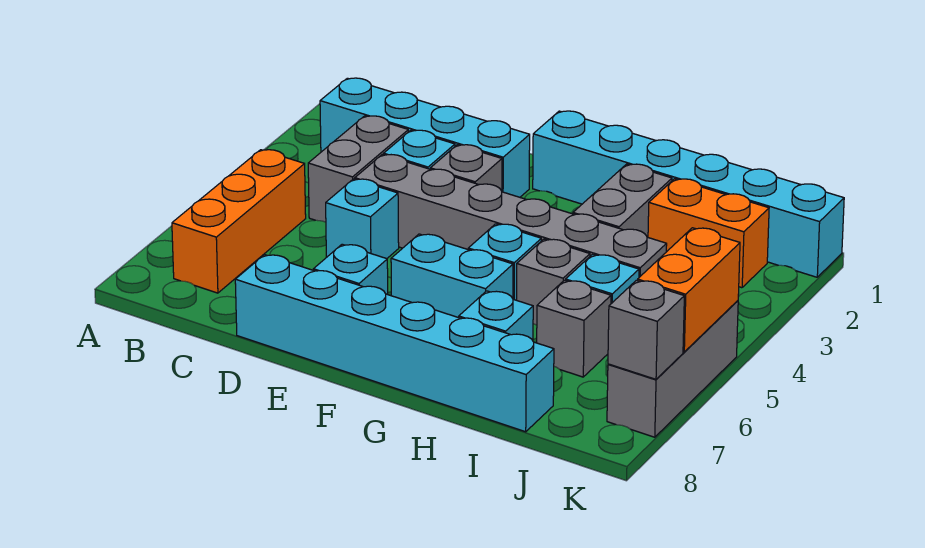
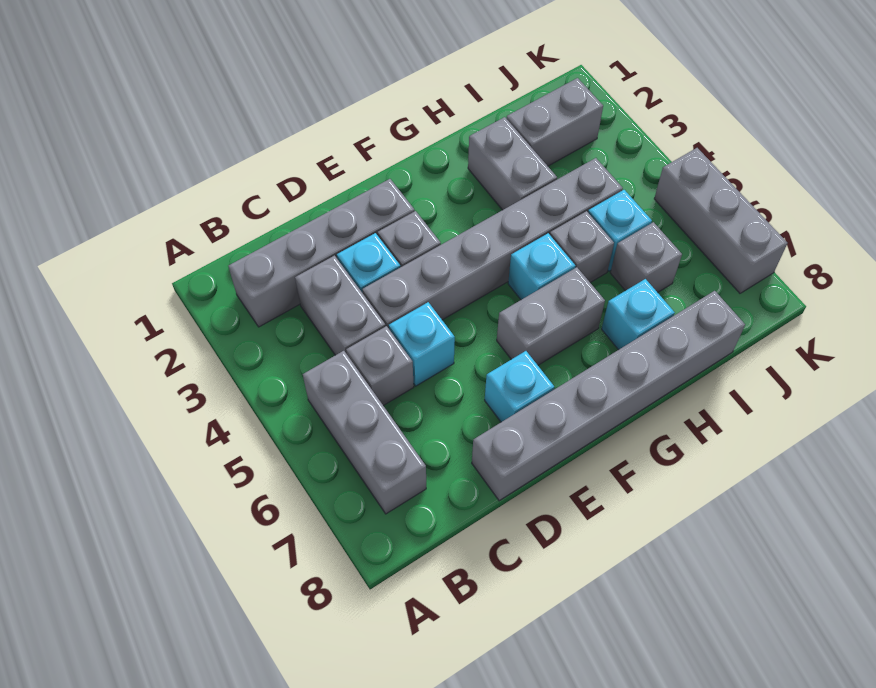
cyan brick B2:E2 level 1 -> grey brick B2:E2 level 1
orange brick B5:B7 level 1 -> grey brick B5:B7 level 1
cyan brick D8:I8 level 1 -> grey brick D8:I8 level 1
cyan brick F1:K1 level 1 -> none
cyan brick F6:G6 level 1 -> grey brick F6:G6 level 1
orange brick I2:J2 level 1 -> grey brick I2:J2 level 1
orange brick K5:K6 level 2 -> none
grey brick K7 level 2 -> grey brick C5 level 1

